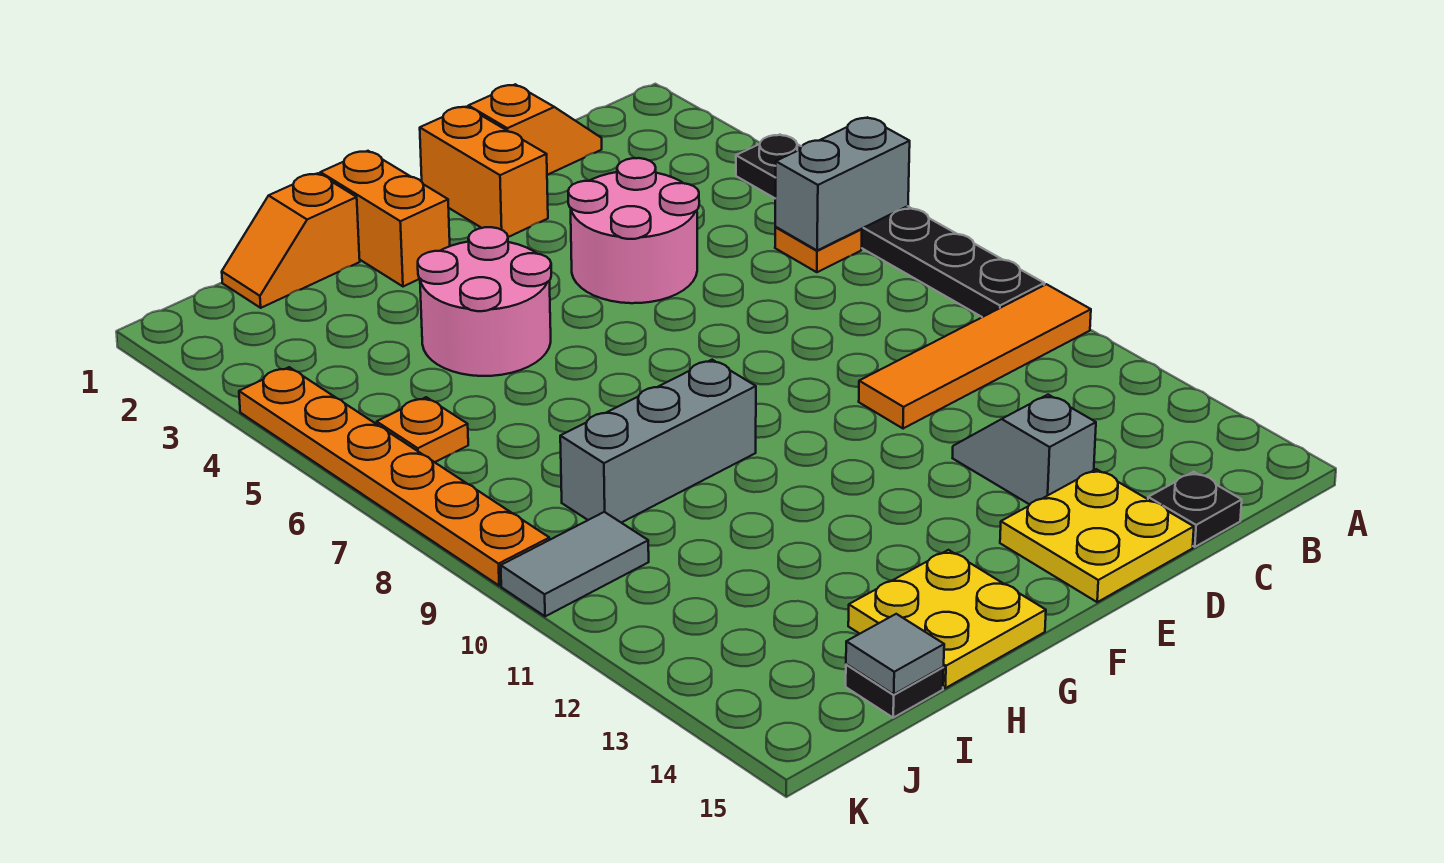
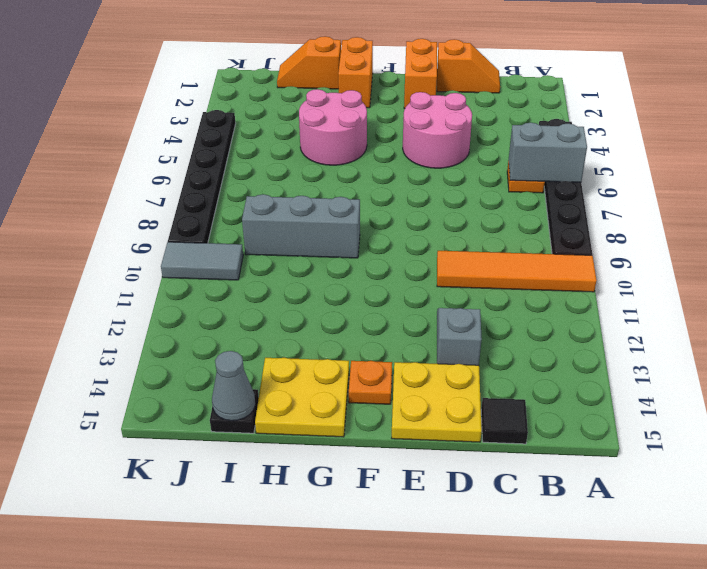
black plate C15 level 1 -> black tile C15 level 1
grey tile I15 level 2 -> grey cone I15 level 2
orange plate J6 level 1 -> orange plate F14 level 1
orange plate K4:K9 level 1 -> black plate K4:K9 level 1

